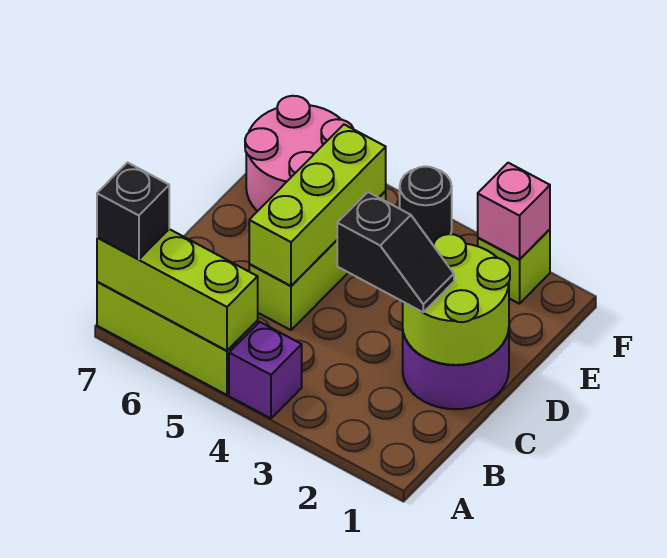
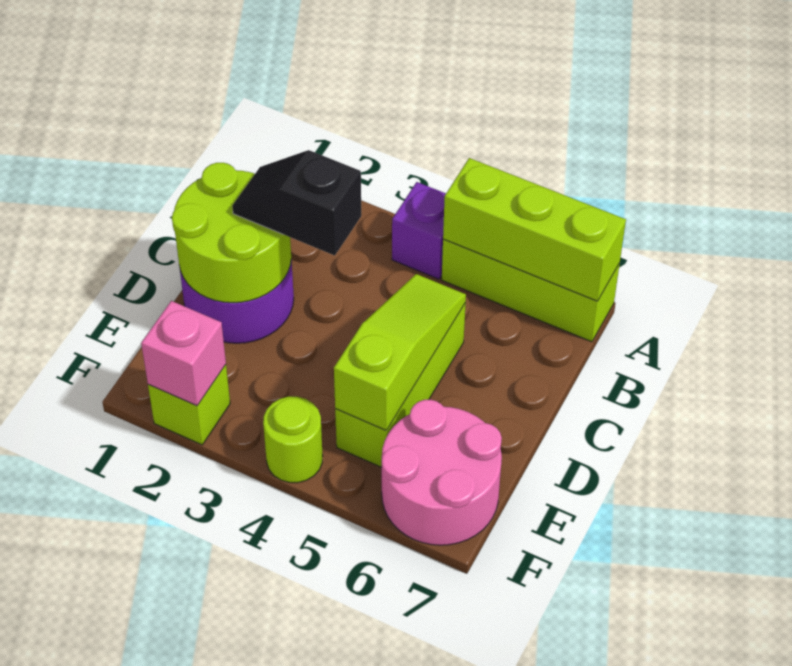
black brick A7 level 3 -> none
lime brick C5:E5 level 2 -> lime slope C5:E5 level 2 top E
black round brick F4 level 1 -> lime round brick F4 level 1

